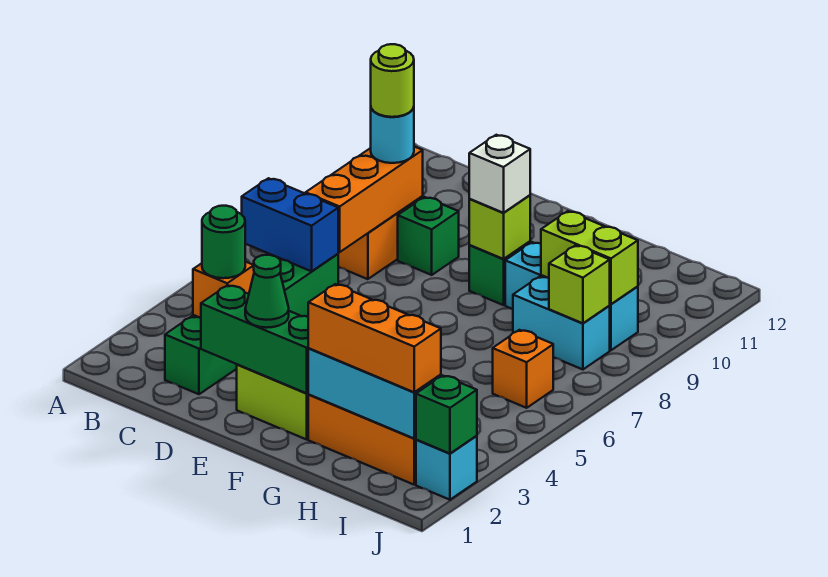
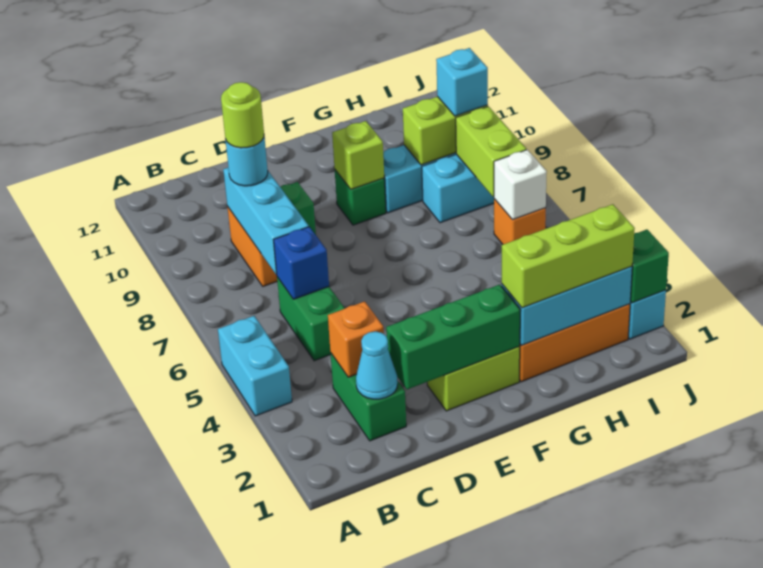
none -> cyan brick A4:A5 level 1
blue brick B6:C6 level 2 -> blue brick C6 level 2
none -> cyan cone C2 level 2
green round brick C3 level 3 -> none
orange brick C7:C9 level 2 -> cyan brick C7:C9 level 2
green cone E2 level 3 -> none
white brick F9 level 3 -> white brick I6 level 2
orange brick G2:I2 level 3 -> lime brick G2:I2 level 3
lime brick I8 level 2 -> lime brick I7:I8 level 2
none -> cyan brick I9 level 3

